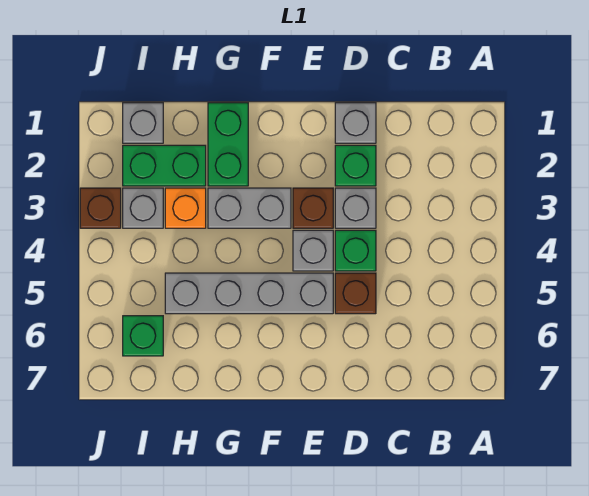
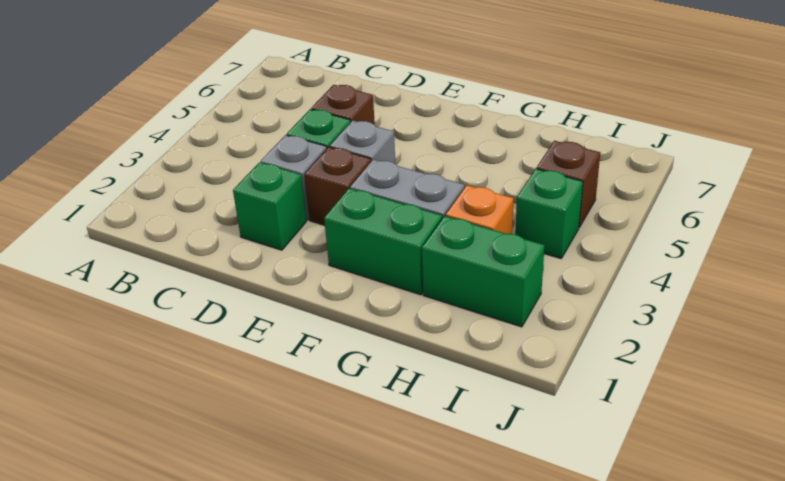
grey brick D1 level 1 -> none
grey brick E5:H5 level 1 -> none
green brick G1:G2 level 1 -> green brick F2:G2 level 1
grey brick I1 level 1 -> none
grey brick I3 level 1 -> none
green brick I6 level 1 -> green brick I4 level 1
brown brick J3 level 1 -> brown brick I5 level 1

